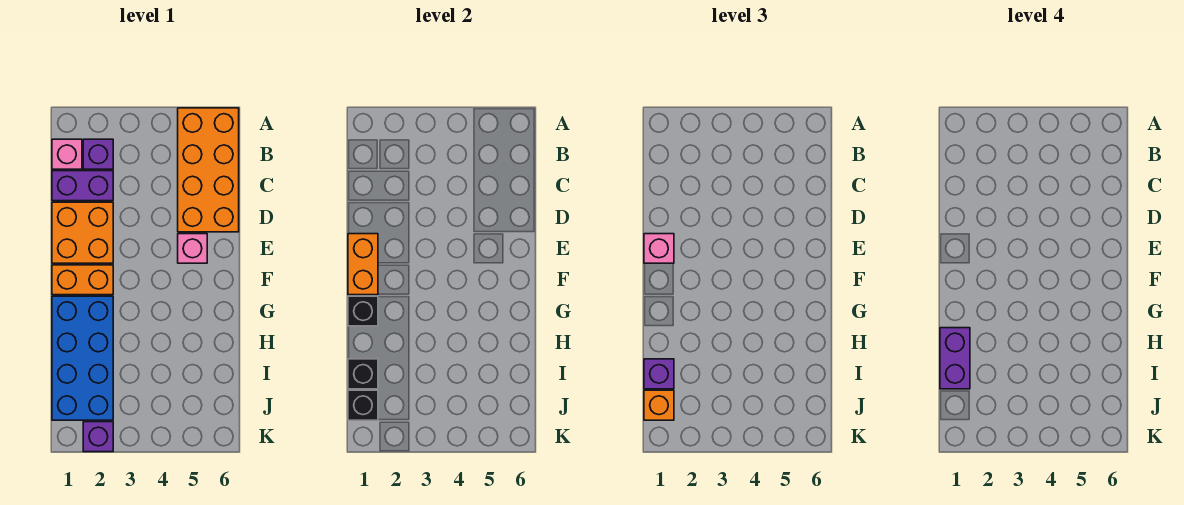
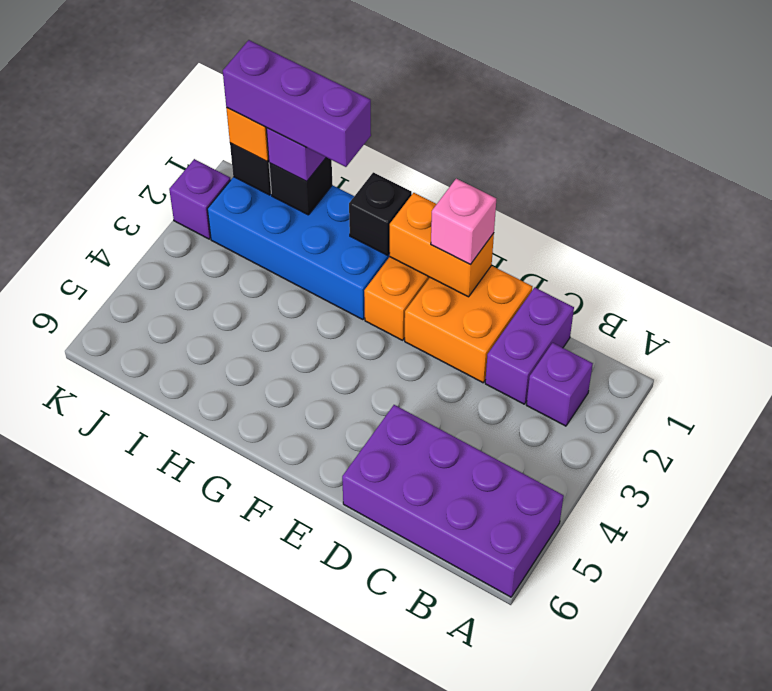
orange brick A5:D6 level 1 -> purple brick A5:D6 level 1
pink brick B1 level 1 -> none
pink brick E5 level 1 -> none
purple brick H1:I1 level 4 -> purple brick H1:J1 level 4

